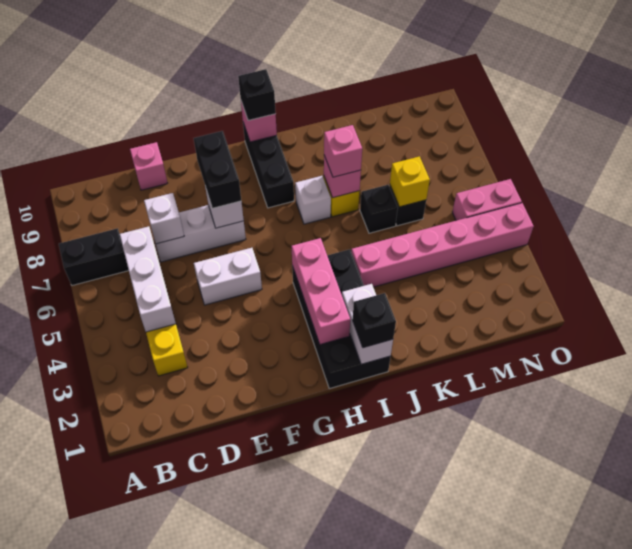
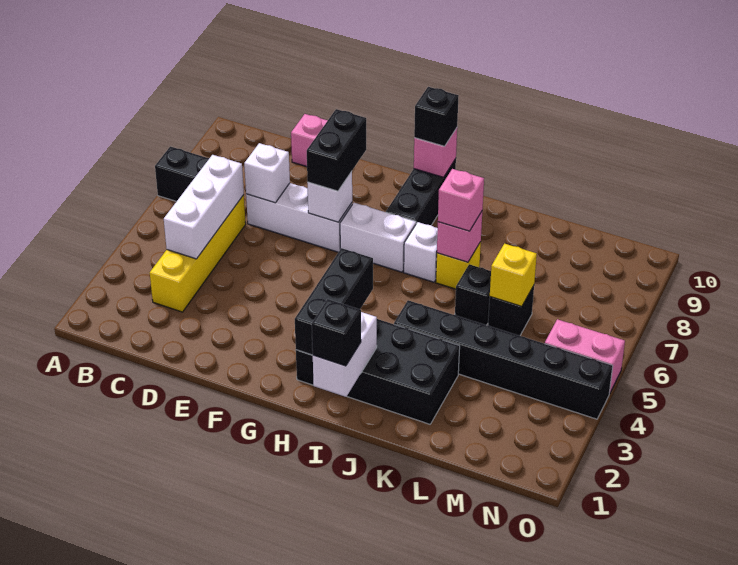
white brick E5:F5 level 1 -> white brick G7:H7 level 1
black brick H1:I4 level 1 -> black brick H2:K3 level 1
pink brick H2:H4 level 2 -> black brick H2:H4 level 2
pink brick J4:O4 level 1 -> black brick J4:O4 level 1

